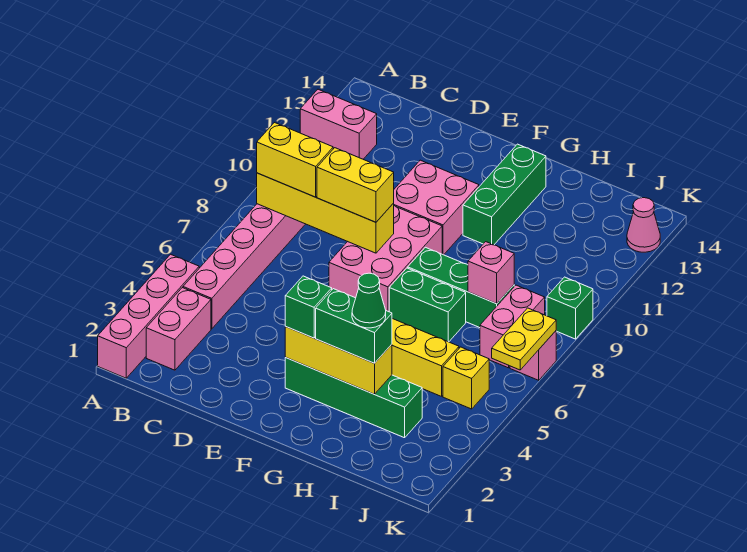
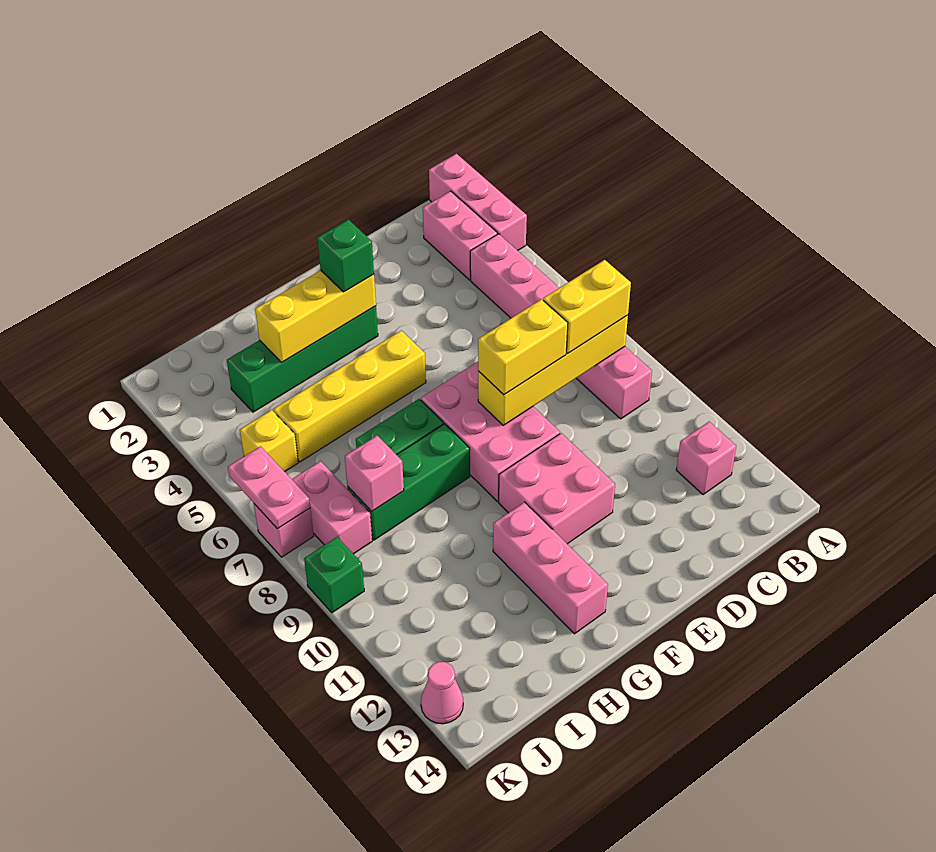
pink brick A1:A4 level 1 -> pink brick A1:A3 level 1
pink brick A12:B12 level 1 -> pink brick B12 level 1
green brick G3:H3 level 3 -> none
green brick G11:G13 level 1 -> pink brick G11:G13 level 1
green cone H3 level 4 -> none
yellow plate K6:K7 level 2 -> pink plate K6:K7 level 2

